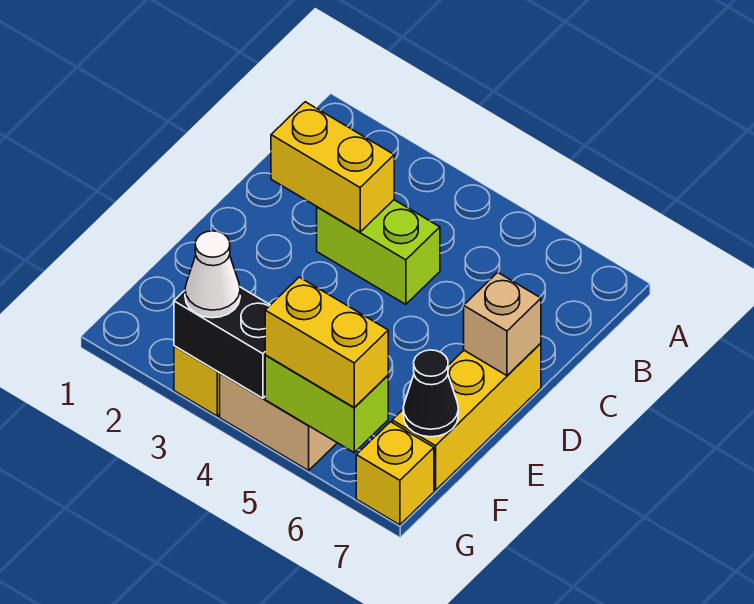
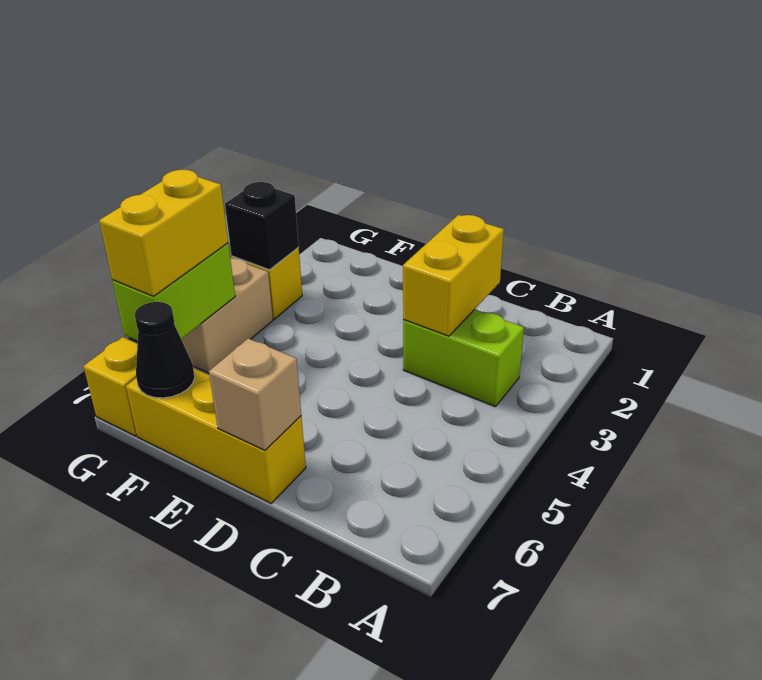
lime brick C3:C4 level 1 -> lime brick B3:C3 level 1
black brick G3:G4 level 2 -> black brick G3 level 2
white cone G3 level 3 -> none

